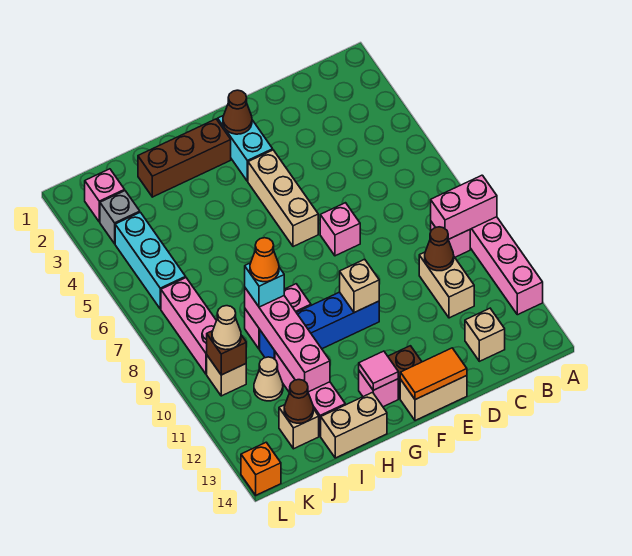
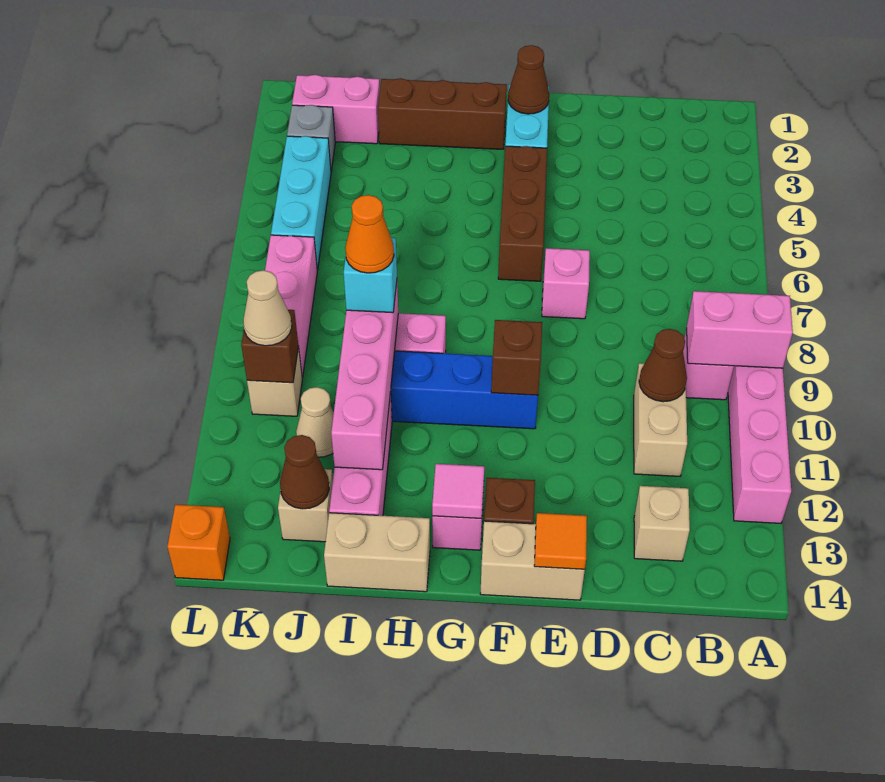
orange tile E14:F14 level 2 -> orange tile E14 level 2
tan brick F4:F6 level 1 -> brown brick F4:F6 level 1
tan brick F10 level 2 -> brown brick F10 level 2
pink brick K2 level 1 -> pink brick J2:K2 level 1

